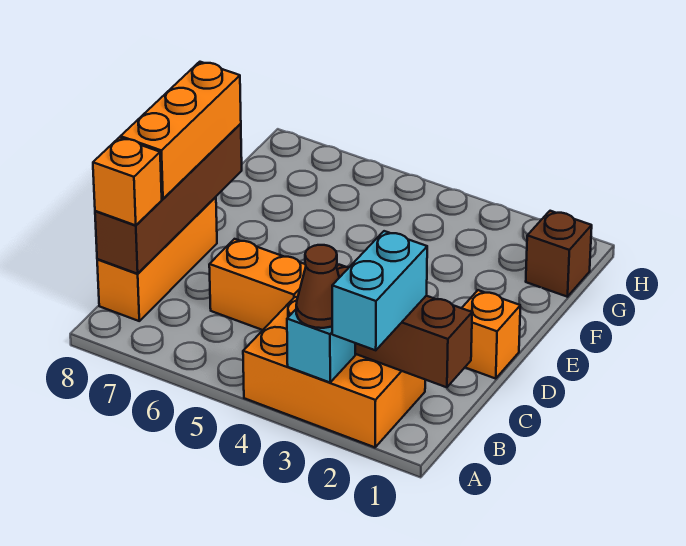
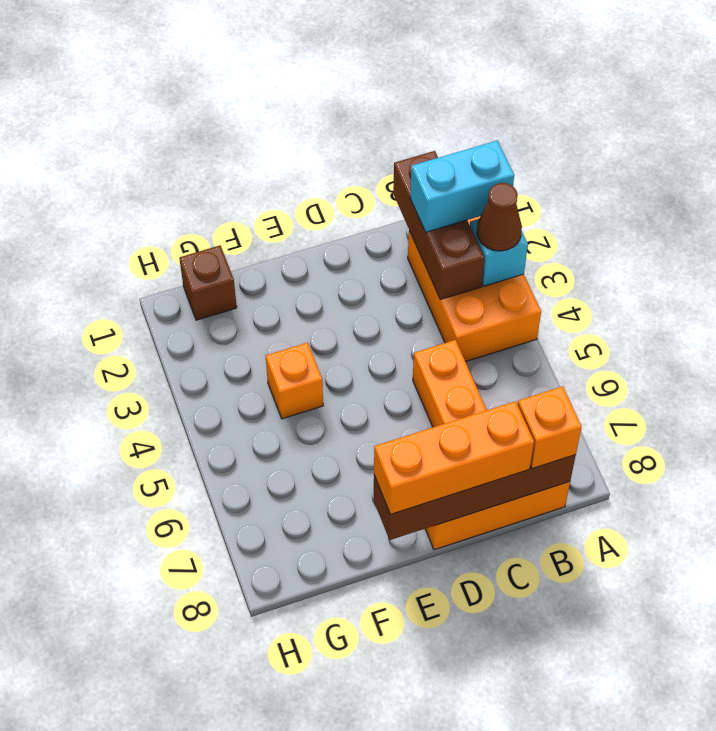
orange brick D1 level 1 -> orange brick F4 level 1

